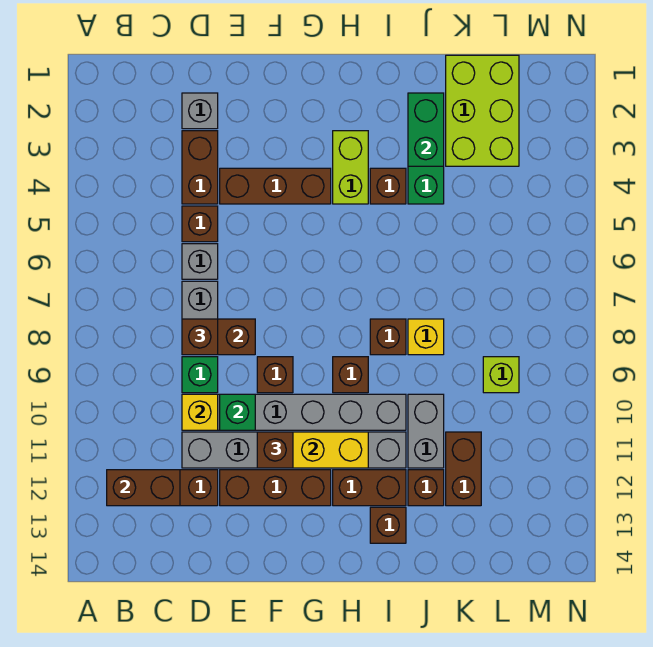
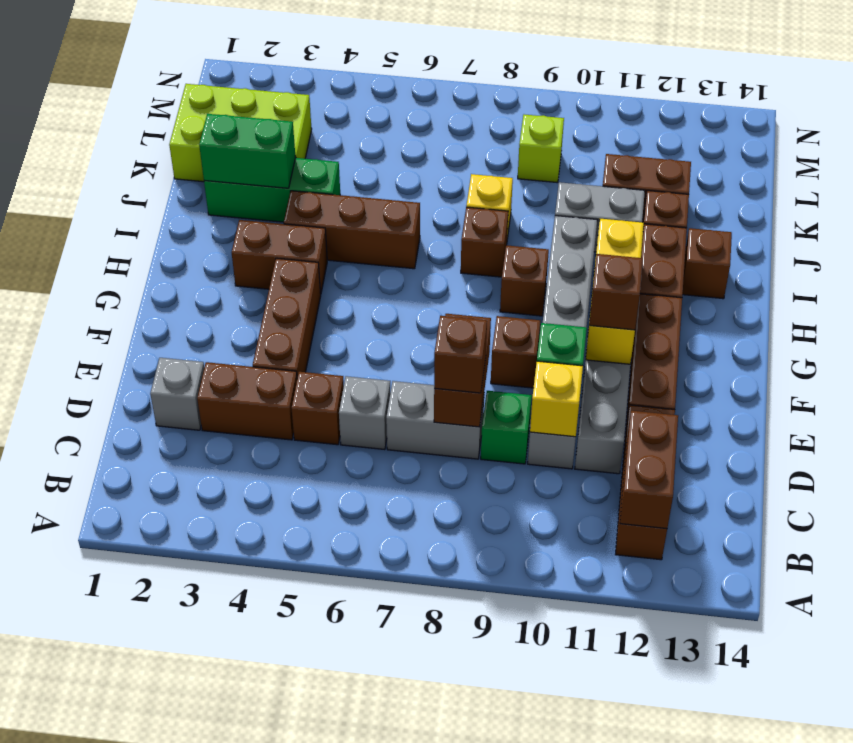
lime brick H3:H4 level 1 -> brown brick H3:H4 level 1
brown brick I4 level 1 -> brown brick I4:I6 level 1

